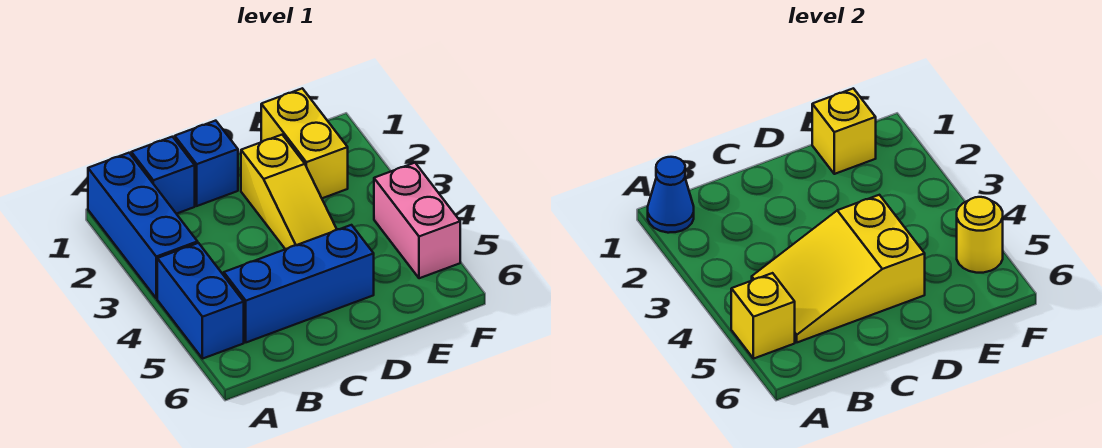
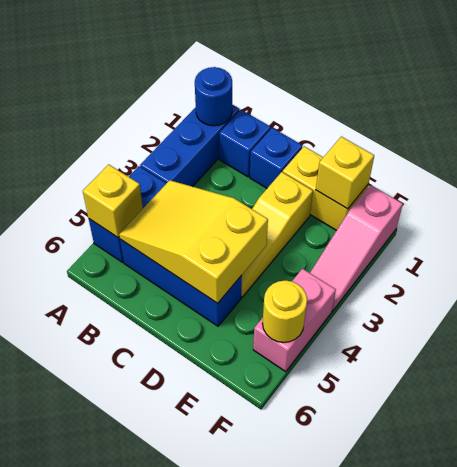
blue cone A1 level 2 -> blue round brick A1 level 2
yellow brick E1:E2 level 1 -> yellow brick D1:E1 level 1
none -> pink slope F1:F3 level 1 top 1

